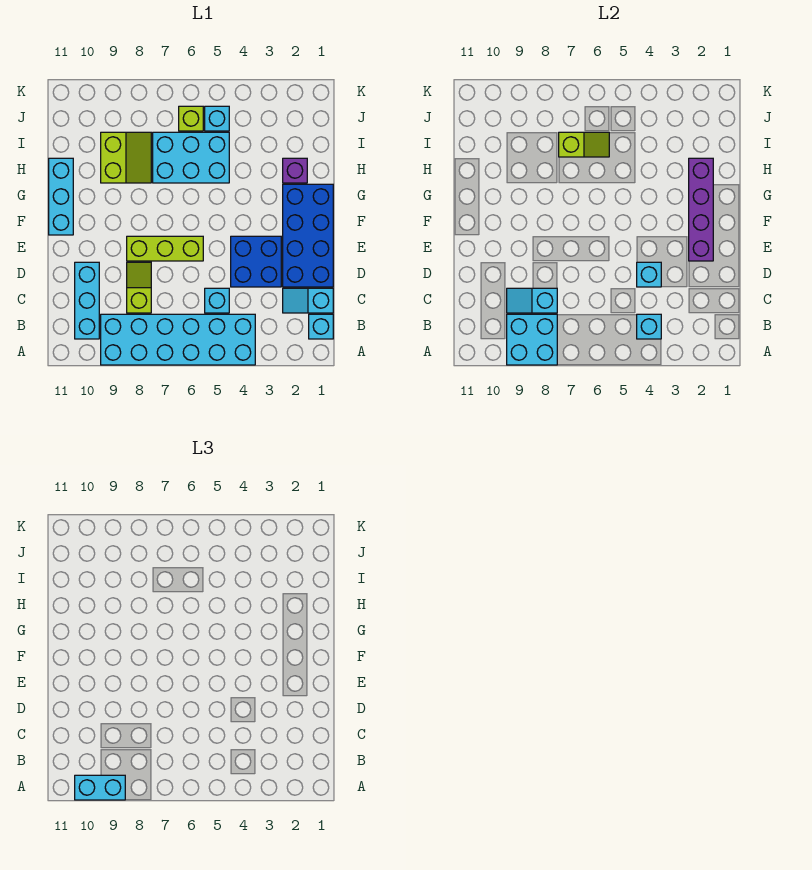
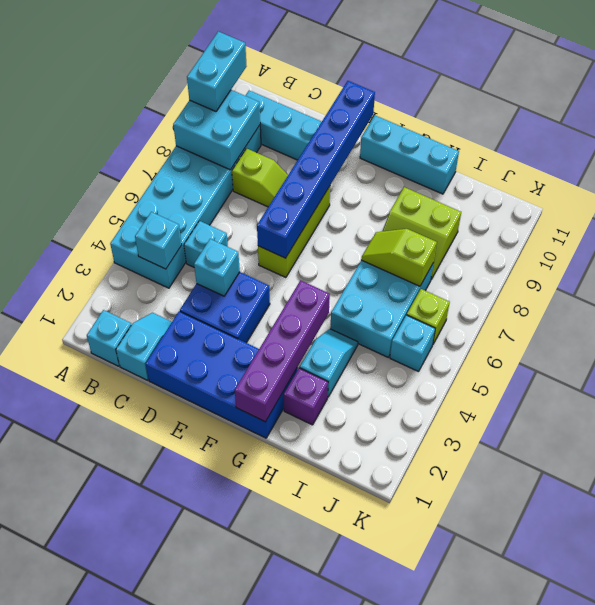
cyan slope C8:C9 level 2 top 8 -> cyan slope H3:H4 level 1 top 3
purple brick E2:H2 level 2 -> purple brick G1:G4 level 2
none -> blue brick E6:E11 level 2
lime slope I6:I7 level 2 top 7 -> lime slope H7:I7 level 2 top I

